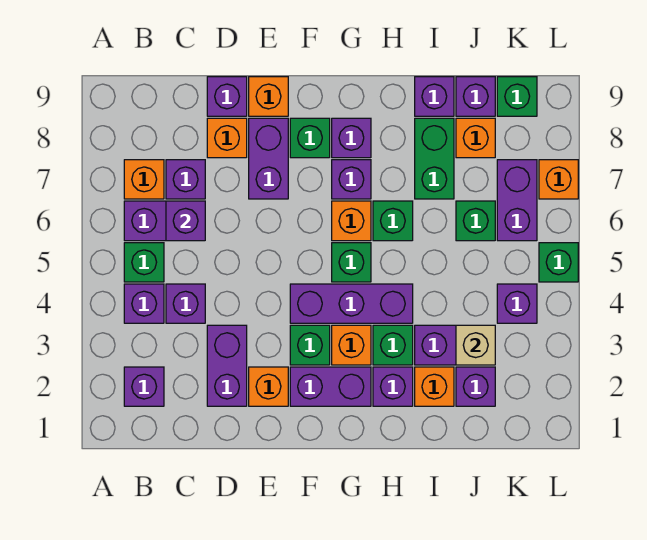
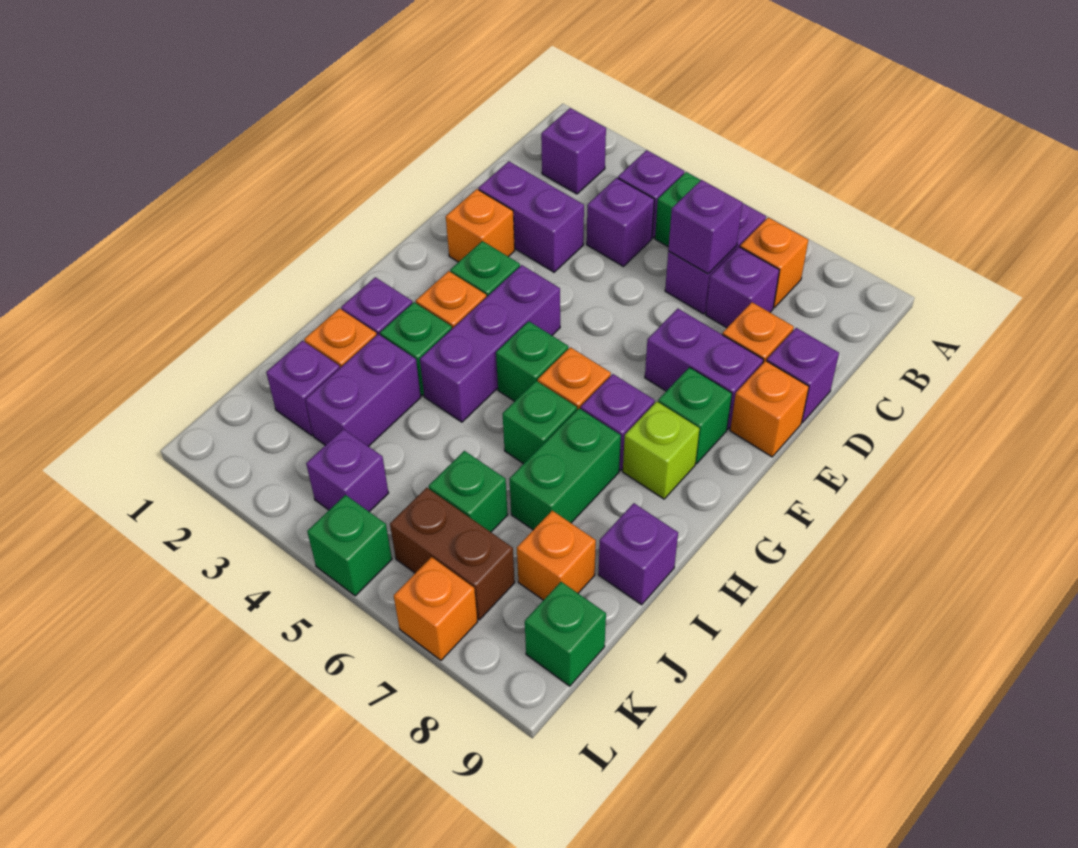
purple brick F2:G2 level 1 -> none
purple brick G8 level 1 -> lime brick G8 level 1
green brick I7:I8 level 1 -> green brick H7:I7 level 1
tan brick J3 level 2 -> none
purple brick J9 level 1 -> none
purple brick K6:K7 level 1 -> brown brick K6:K7 level 1

